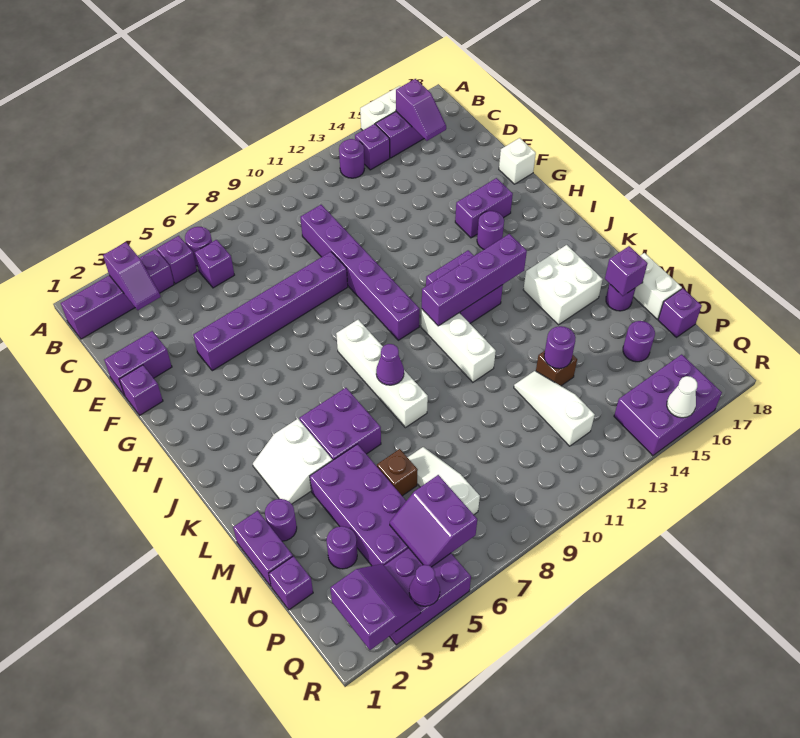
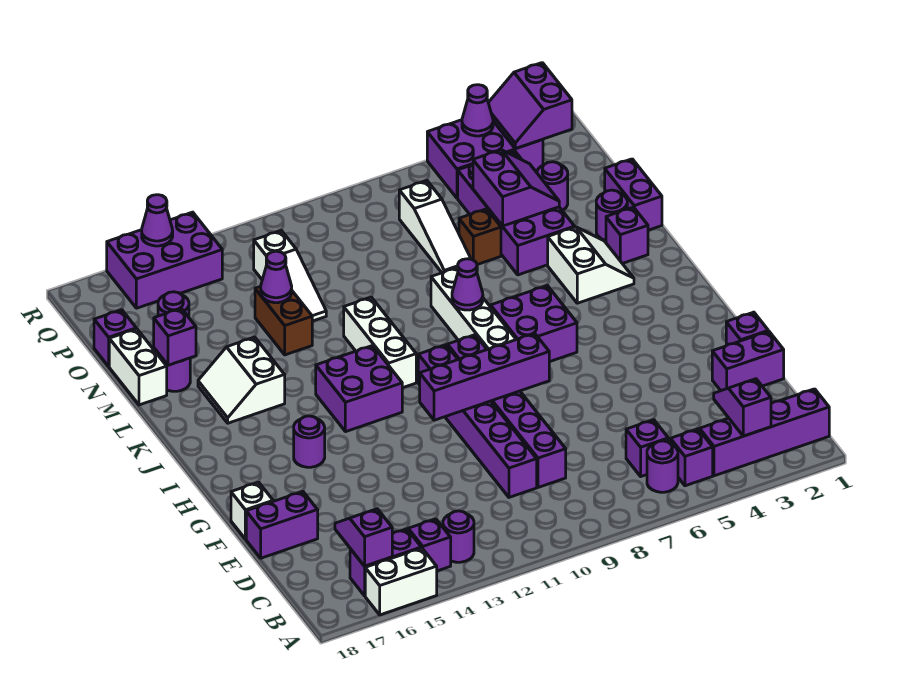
purple brick F4:F9 level 1 -> purple brick D9:I9 level 1
purple brick G15:G16 level 1 -> purple brick E17:E18 level 1
purple brick J11:J14 level 2 -> purple brick G8:G11 level 2
purple brick K5:L6 level 1 -> purple brick I6:J7 level 1
white brick K15:L16 level 1 -> white slope K15:L16 level 1 top 15
brown brick N13 level 1 -> brown brick M13:N13 level 1
purple round brick N13 level 2 -> purple cone N13 level 2
purple brick O1 level 1 -> purple brick L2 level 1
purple slope P5:Q6 level 2 top 6 -> purple slope N4:O5 level 2 top 5
white cone R15 level 2 -> purple cone R15 level 2

